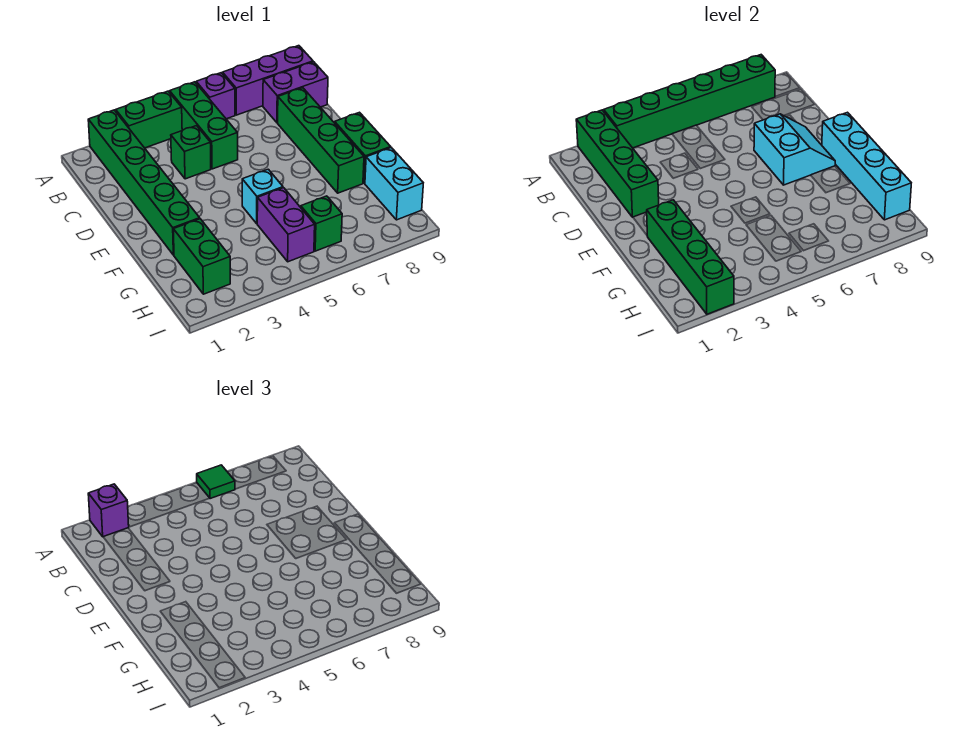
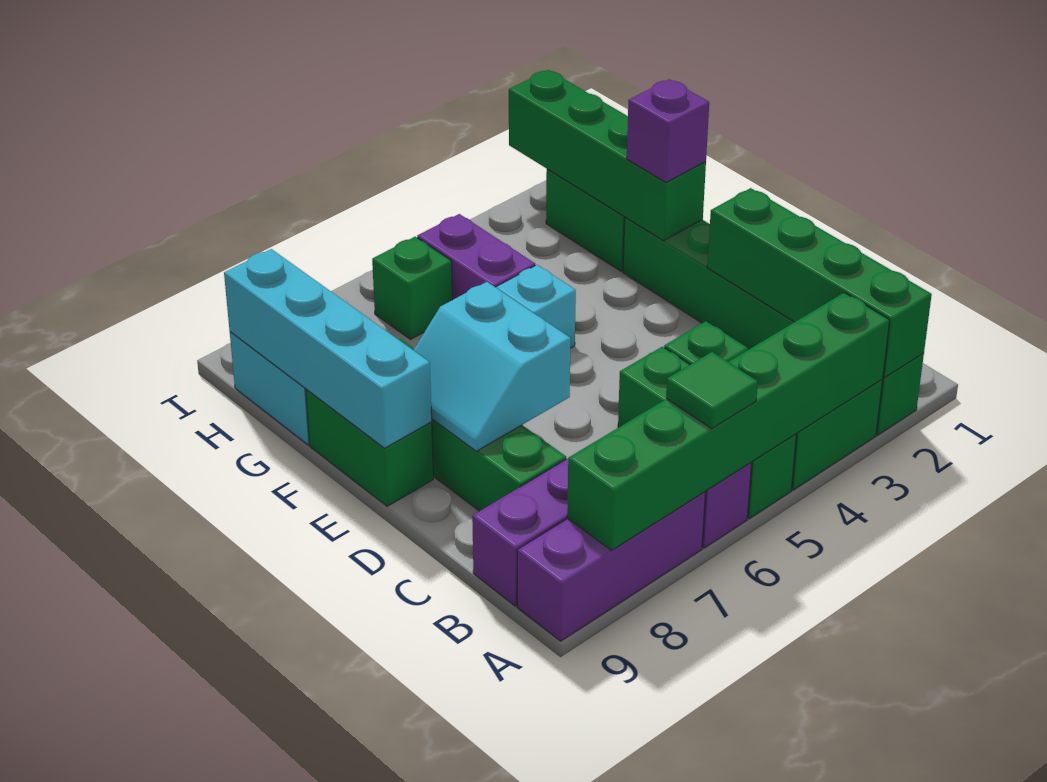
purple brick A2 level 3 -> purple brick F2 level 3

